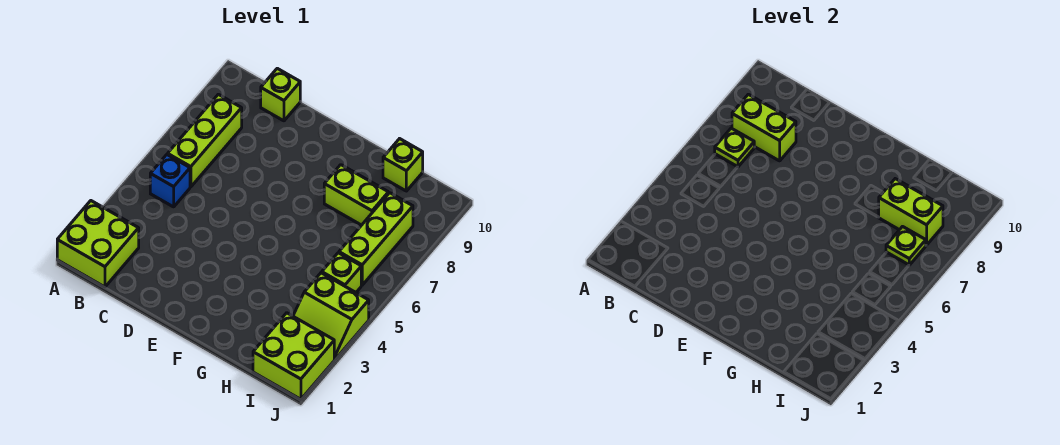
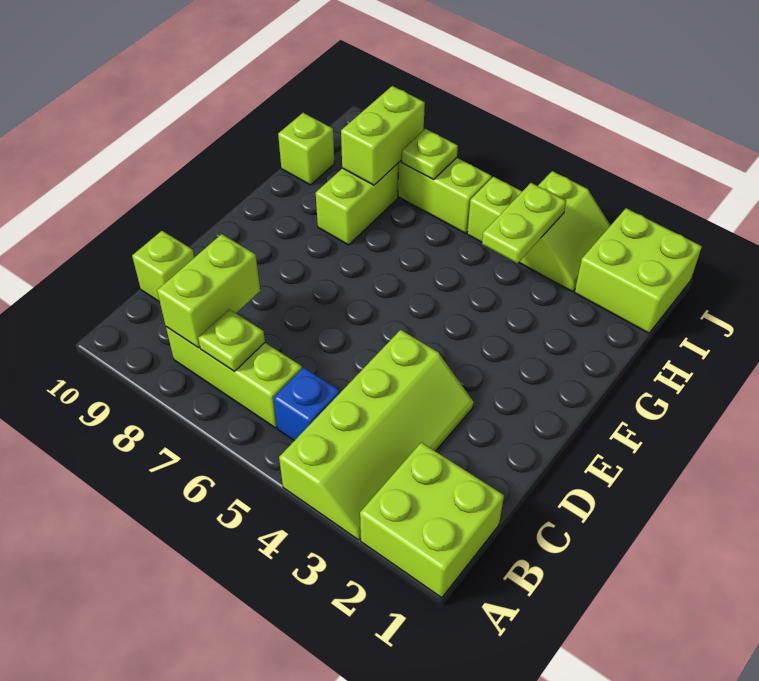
none -> lime slope A3:D4 level 1 top 4
none -> lime plate H4:I4 level 2

